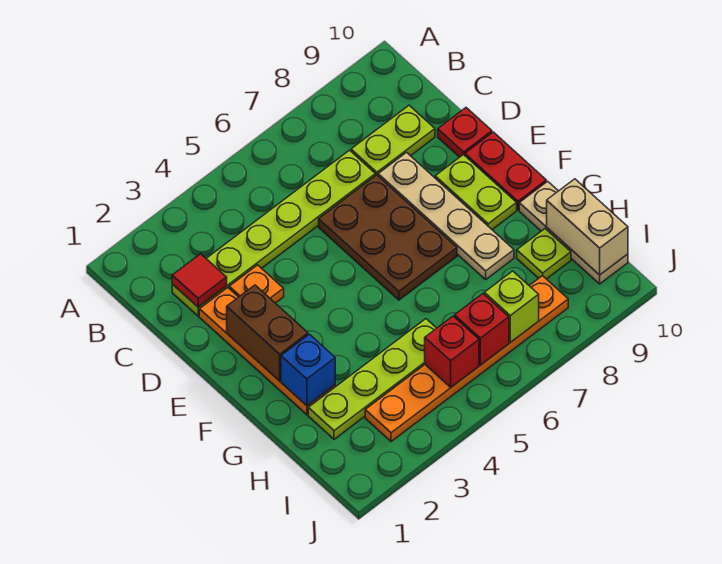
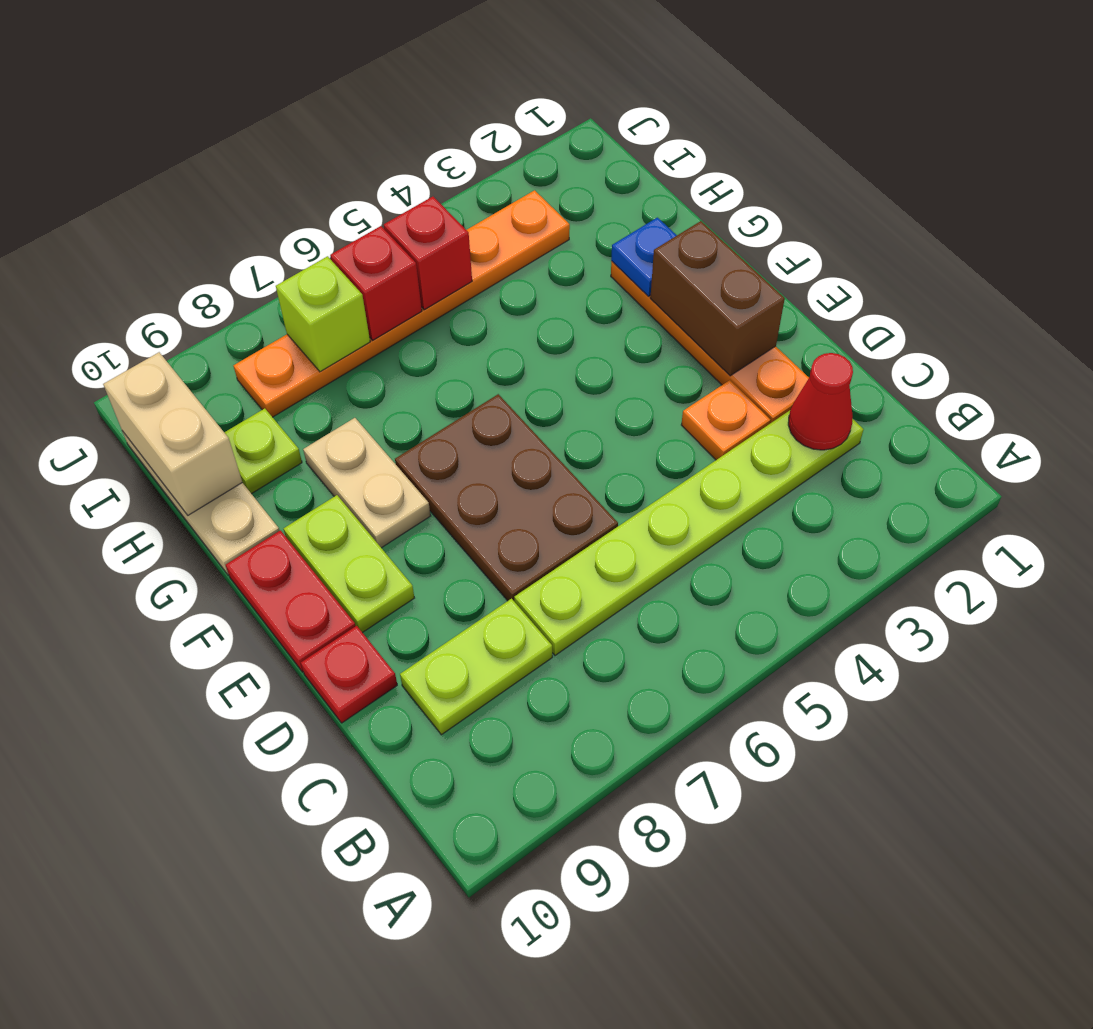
red tile C2 level 2 -> red cone C2 level 2
tan plate D8:G8 level 1 -> tan plate F8:G8 level 1
blue brick G2 level 2 -> blue plate G2 level 2
lime plate H2:H5 level 1 -> none

